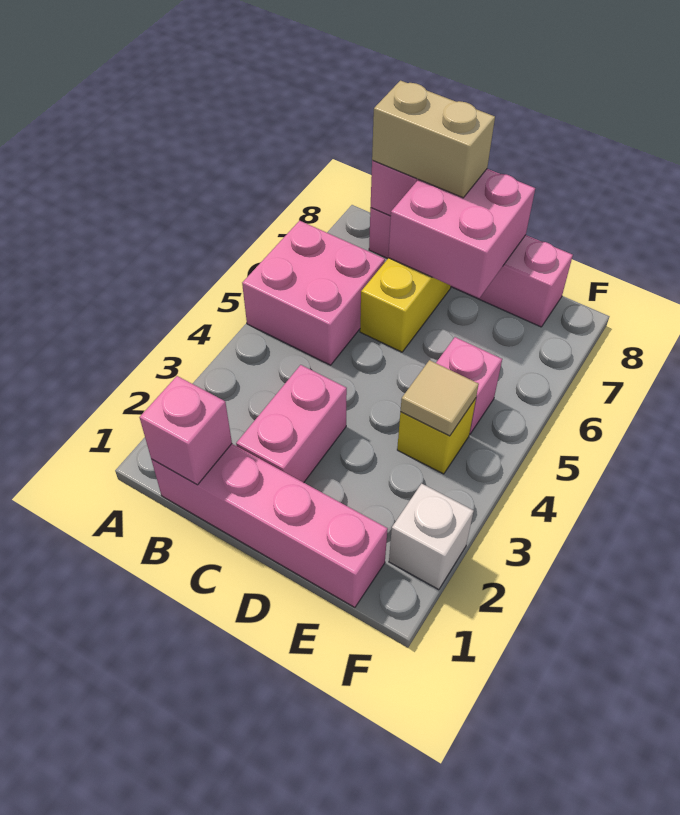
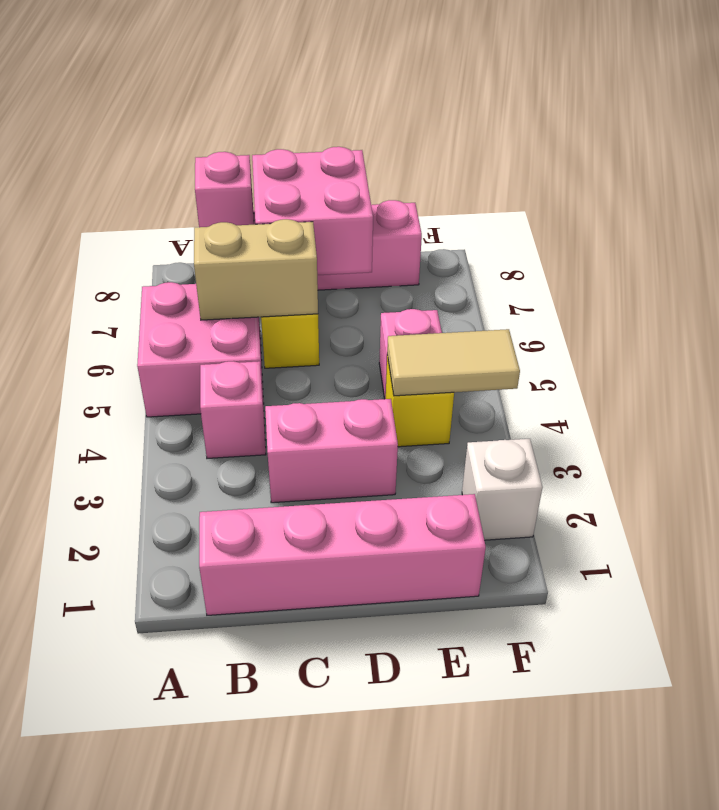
pink brick B1 level 2 -> pink brick B4 level 1
tan brick B8:C8 level 3 -> tan brick B6:C6 level 2
pink brick C2:C3 level 1 -> pink brick C3:D3 level 1
tan tile E4 level 2 -> tan tile E4:F4 level 2

